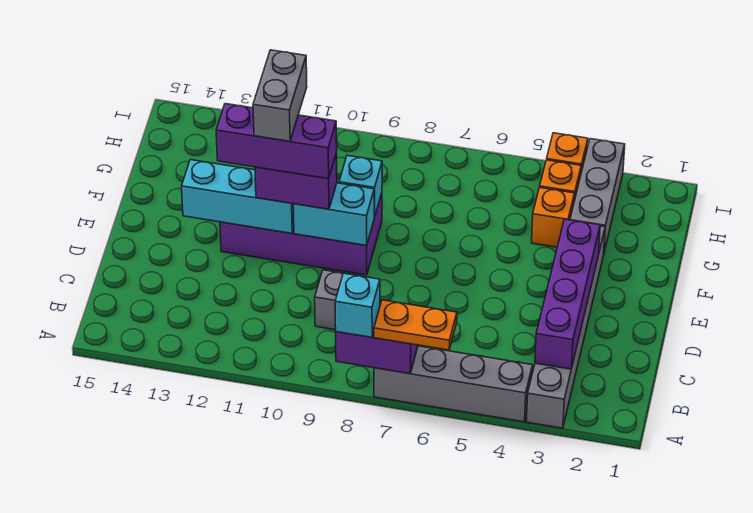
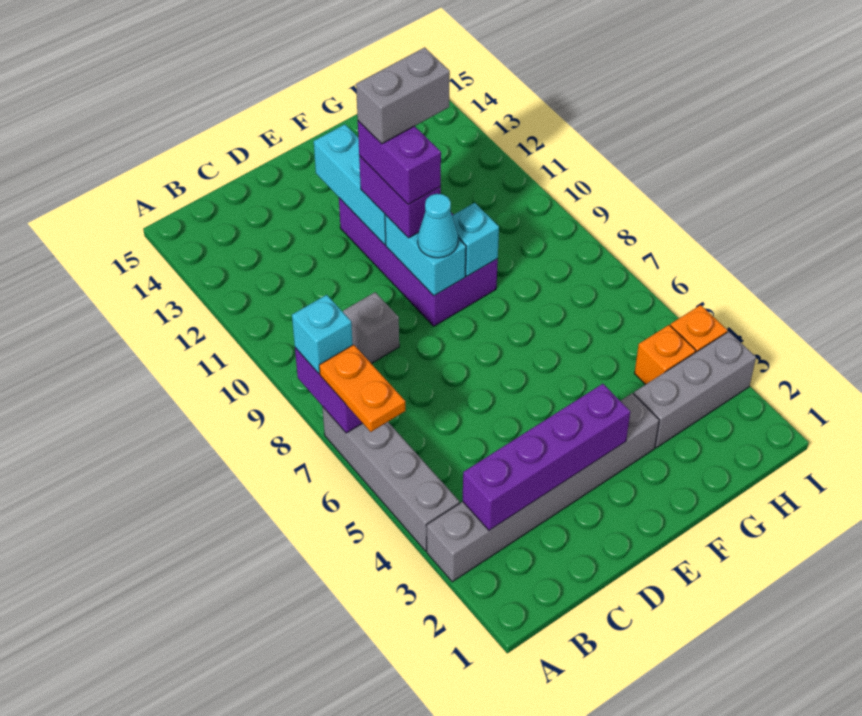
none -> cyan cone E9 level 3
purple brick E10:E12 level 4 -> purple brick E10:E11 level 4
orange brick G4 level 1 -> none

